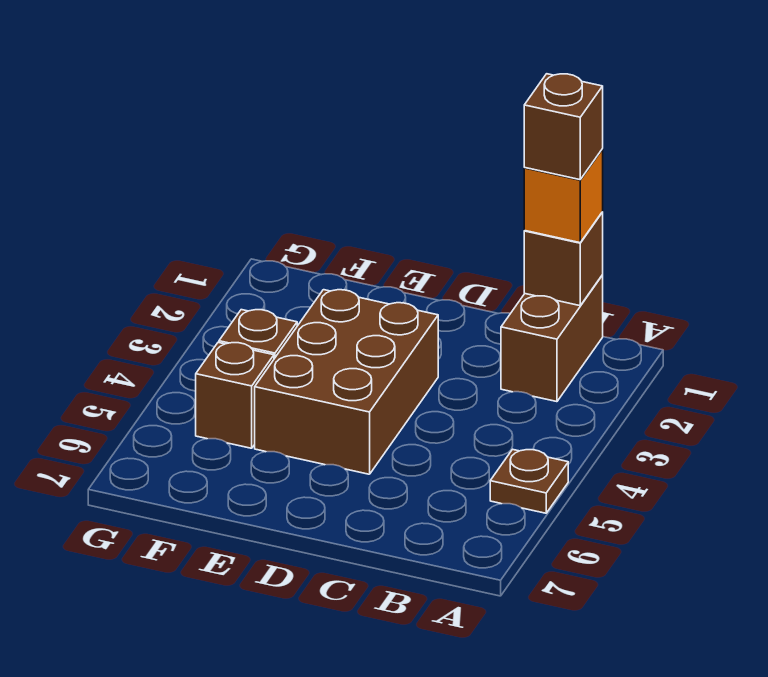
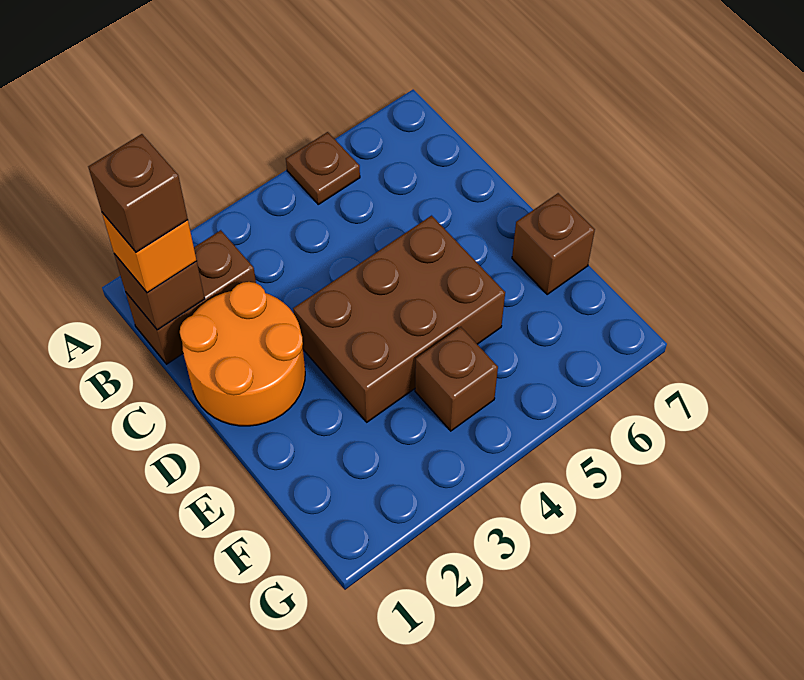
none -> orange round brick C1:D2 level 1
brown brick F5 level 1 -> brown brick E7 level 1

